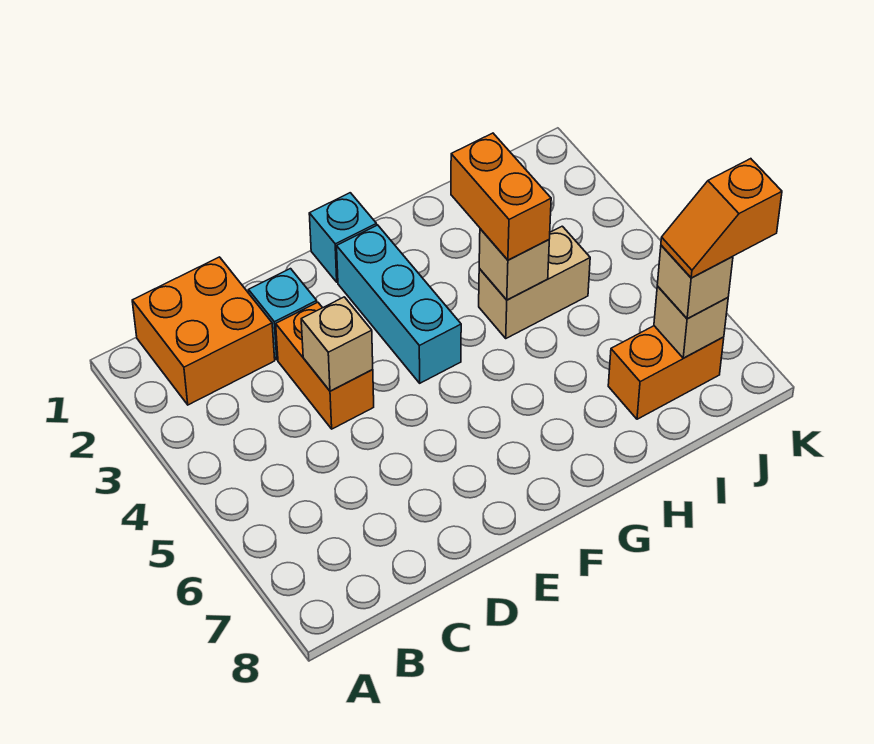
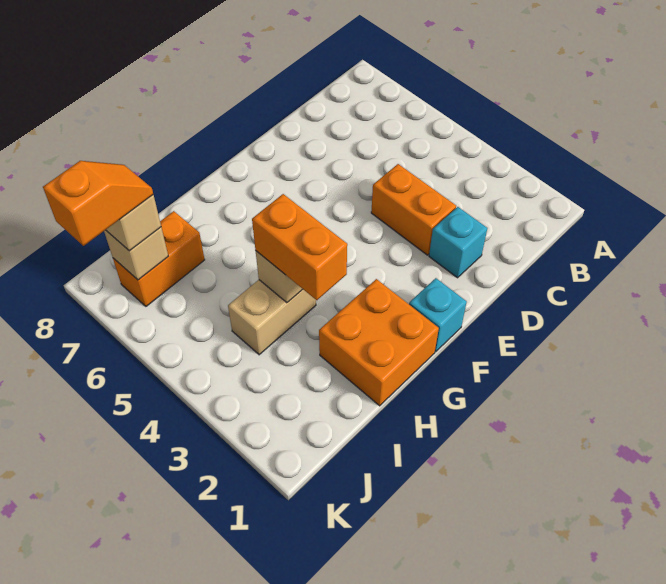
orange brick B1:C2 level 1 -> orange brick G1:H2 level 1
tan brick D4 level 2 -> none
cyan brick F2:F4 level 1 -> none

